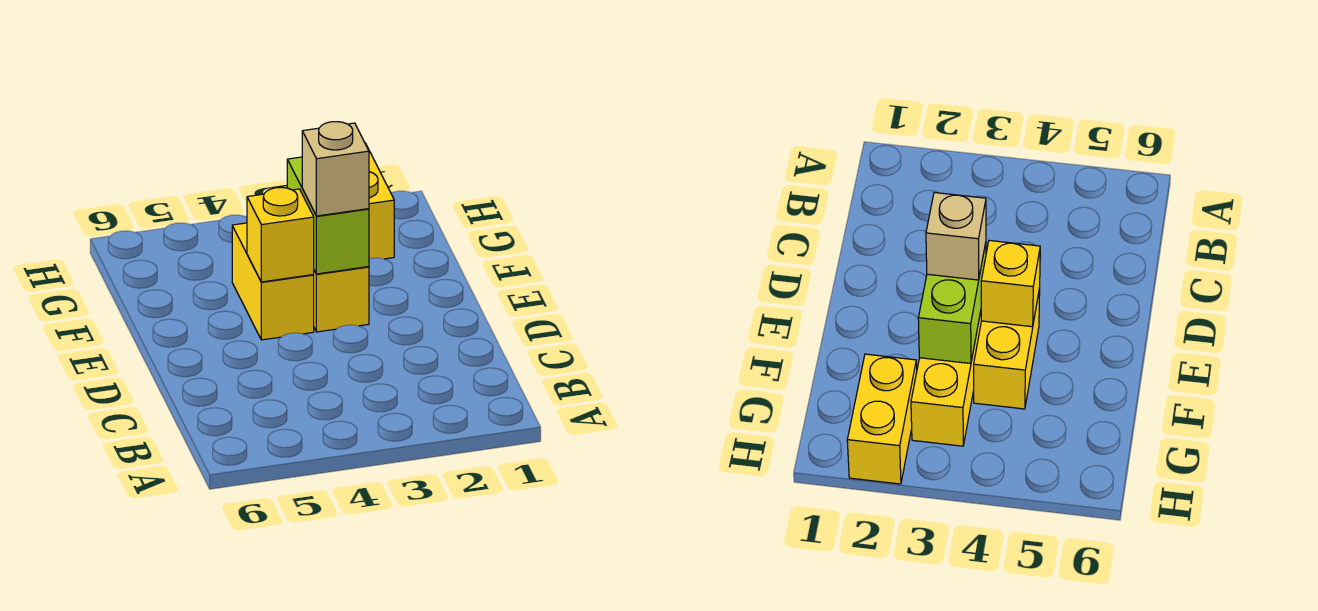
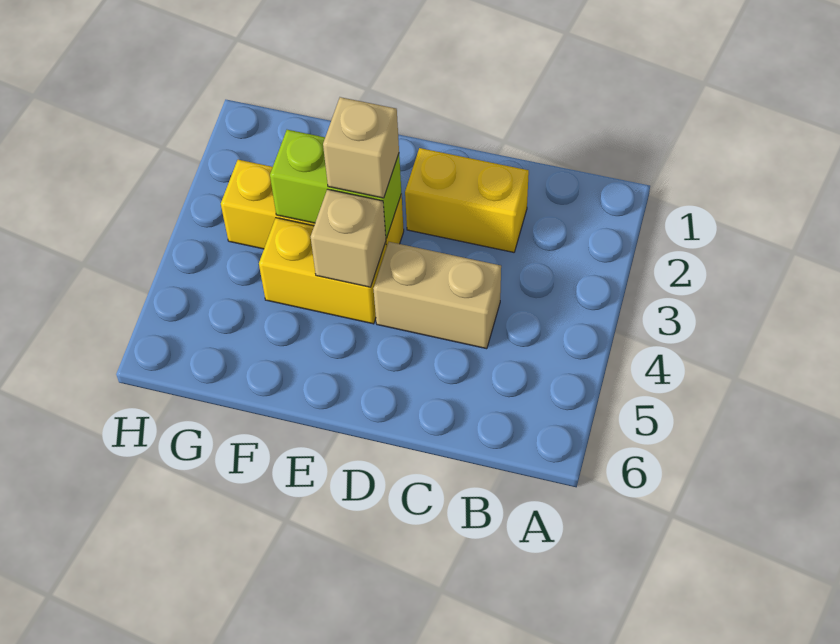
none -> tan brick C4:D4 level 1
yellow brick E4 level 2 -> tan brick E4 level 2
yellow brick G2:H2 level 1 -> yellow brick C2:D2 level 1

